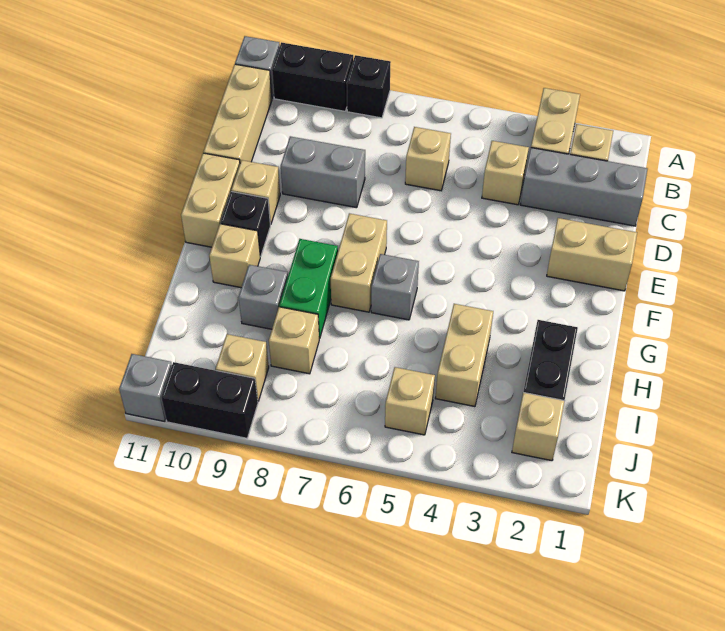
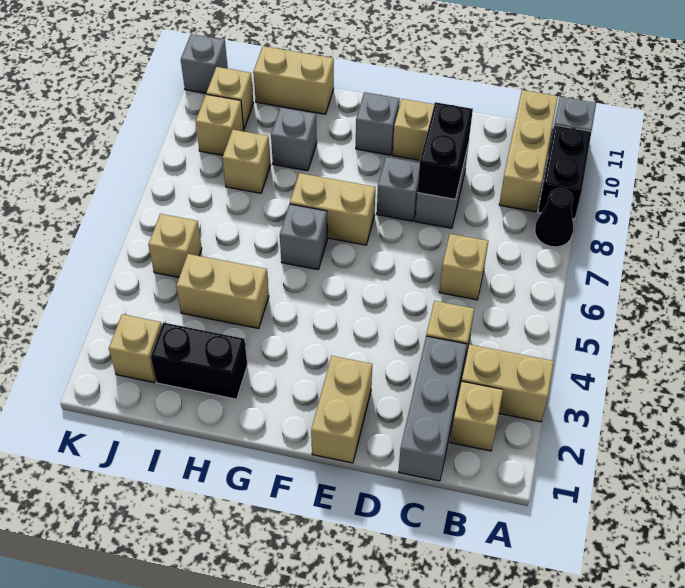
black brick A8 level 1 -> black cone A8 level 1
tan brick B11:D11 level 1 -> tan brick B9:B11 level 1
none -> grey brick E8 level 1
tan brick E11:F11 level 1 -> tan brick H11:I11 level 1
black brick F10 level 1 -> grey brick F10 level 1
green brick G8:H8 level 1 -> none
tan brick G10 level 1 -> tan brick J10 level 1
black brick K9:K10 level 1 -> black brick D8:D9 level 2

